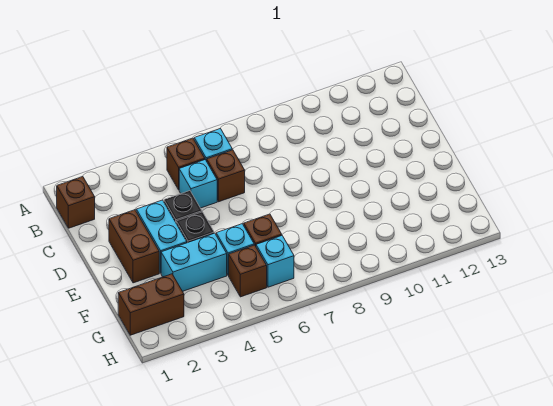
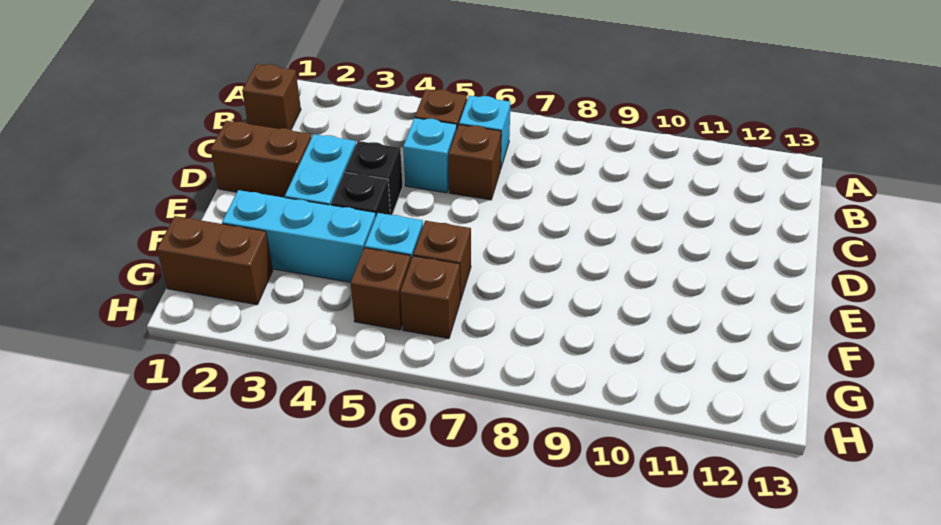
brown brick D2:E2 level 1 -> brown brick D1:D2 level 1
cyan brick F3:F4 level 1 -> cyan brick F2:F4 level 1
cyan brick G6 level 1 -> brown brick G6 level 1

